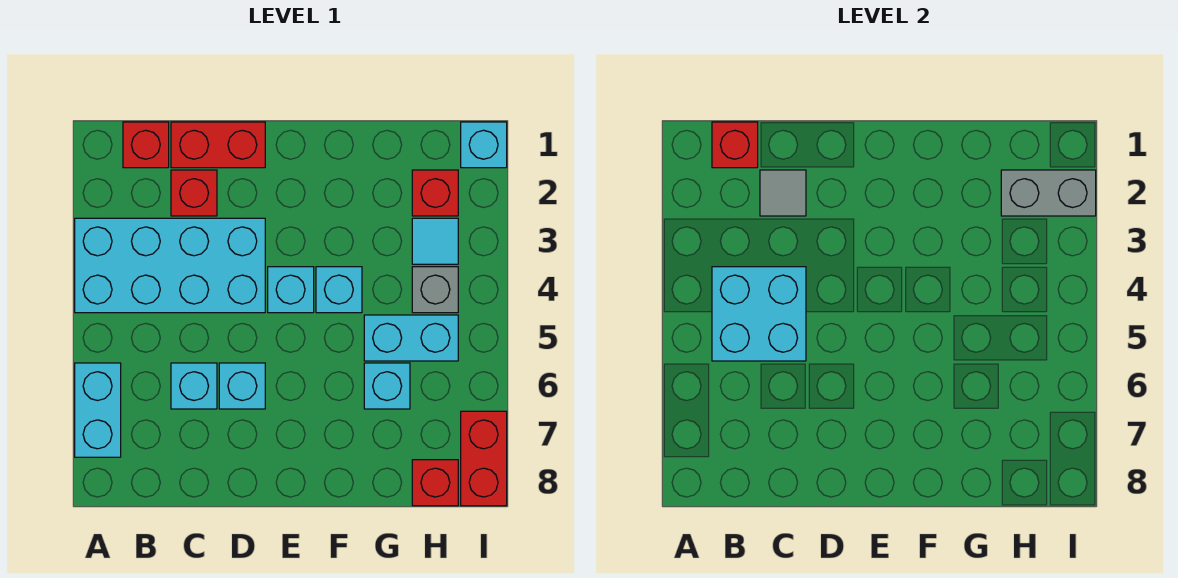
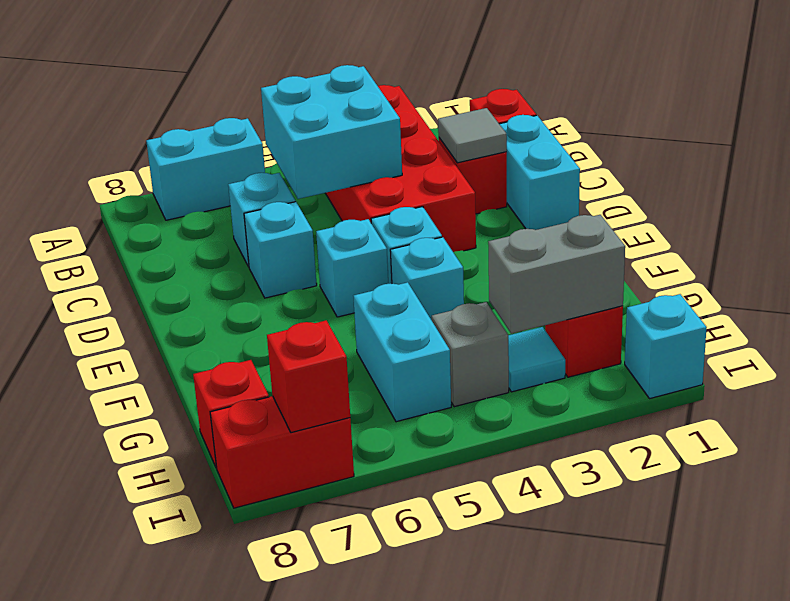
cyan brick A3:D4 level 1 -> red brick A3:D4 level 1
red brick B1 level 2 -> red brick I7 level 2
red brick C1:D1 level 1 -> cyan brick C1:D1 level 1
cyan brick G6 level 1 -> cyan brick E5 level 1
grey brick H2:I2 level 2 -> grey brick H2:H3 level 2

